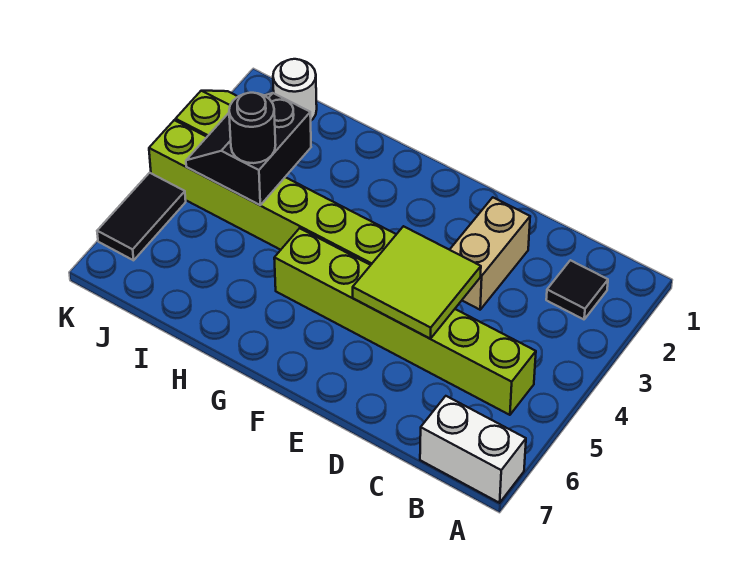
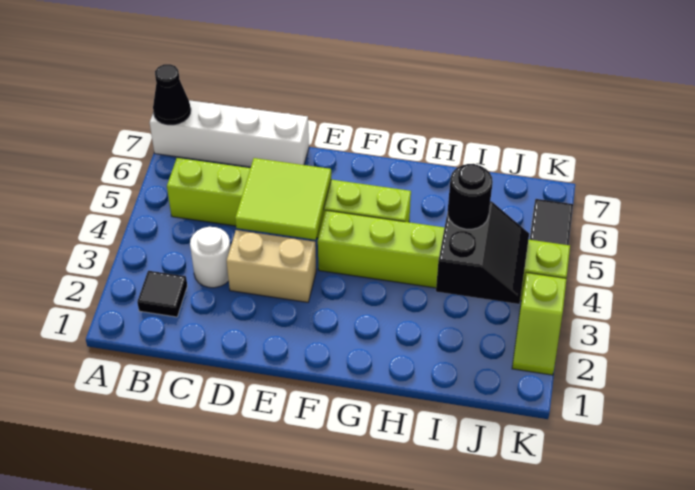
white brick A7:B7 level 1 -> white brick A7:D7 level 1
none -> black cone A7 level 2
tan brick D2:D3 level 1 -> tan brick D3:E3 level 1
white round brick J1 level 1 -> white round brick C3 level 1

